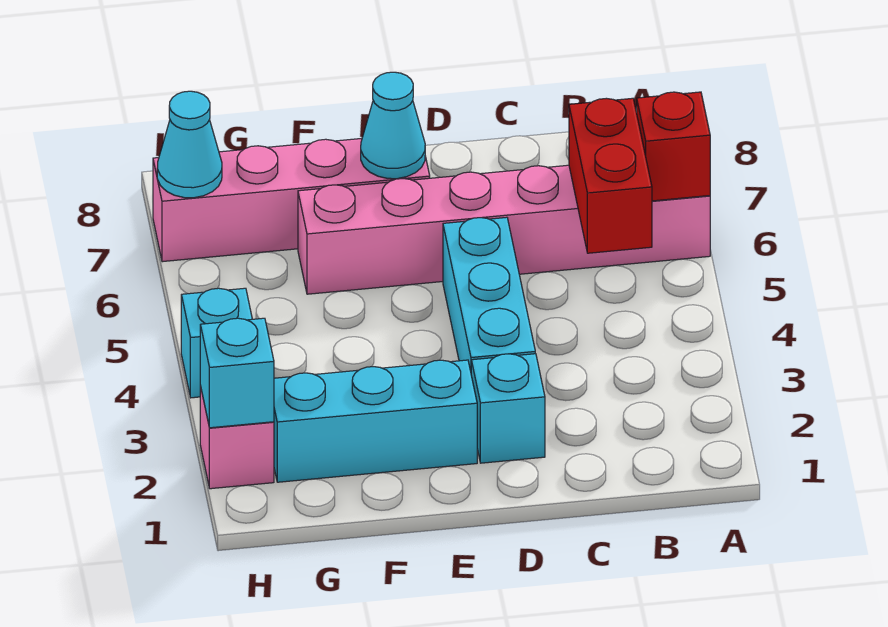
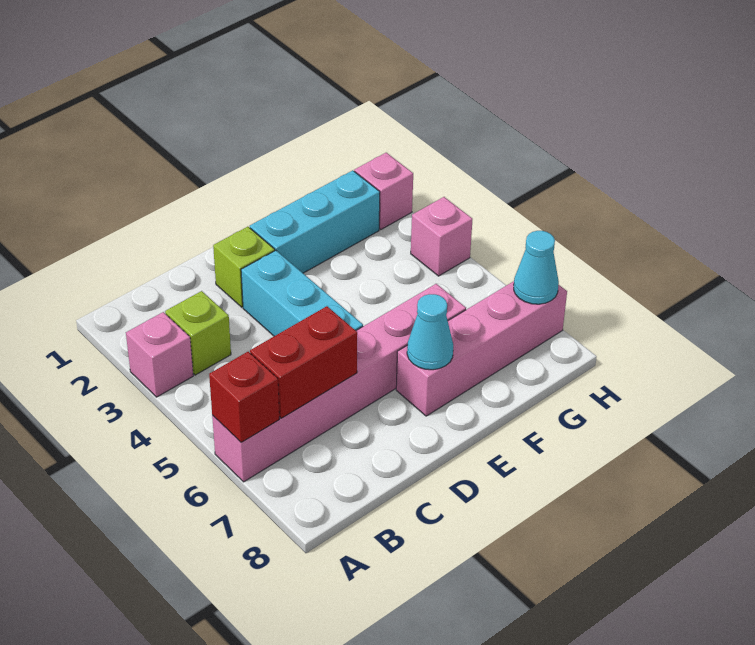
none -> pink brick A3 level 1
none -> lime brick B3 level 1
red brick B5:B6 level 2 -> red brick B6:C6 level 2
cyan brick D2 level 1 -> lime brick D2 level 1
cyan brick H2 level 2 -> none
cyan brick H4 level 1 -> pink brick H4 level 1

